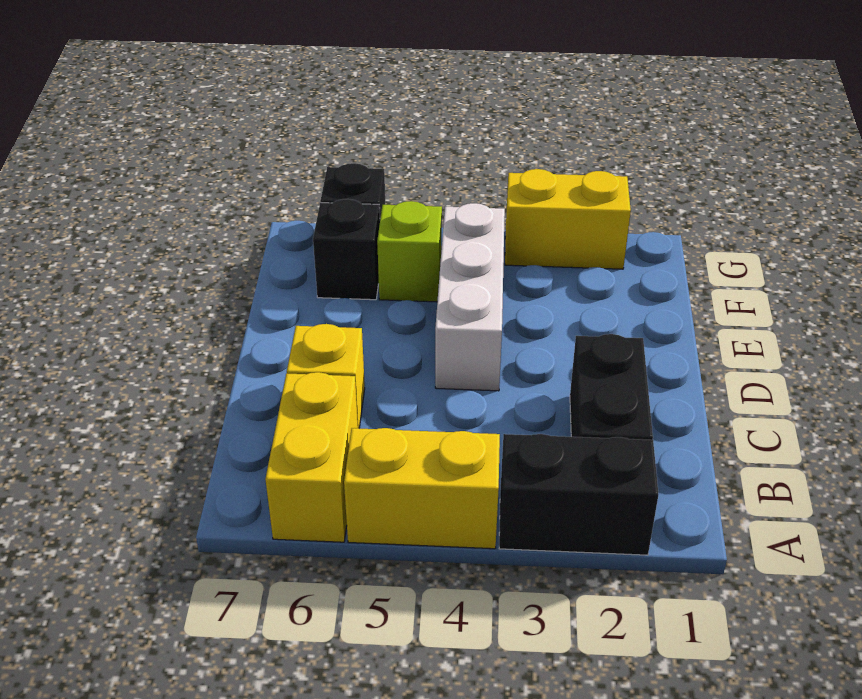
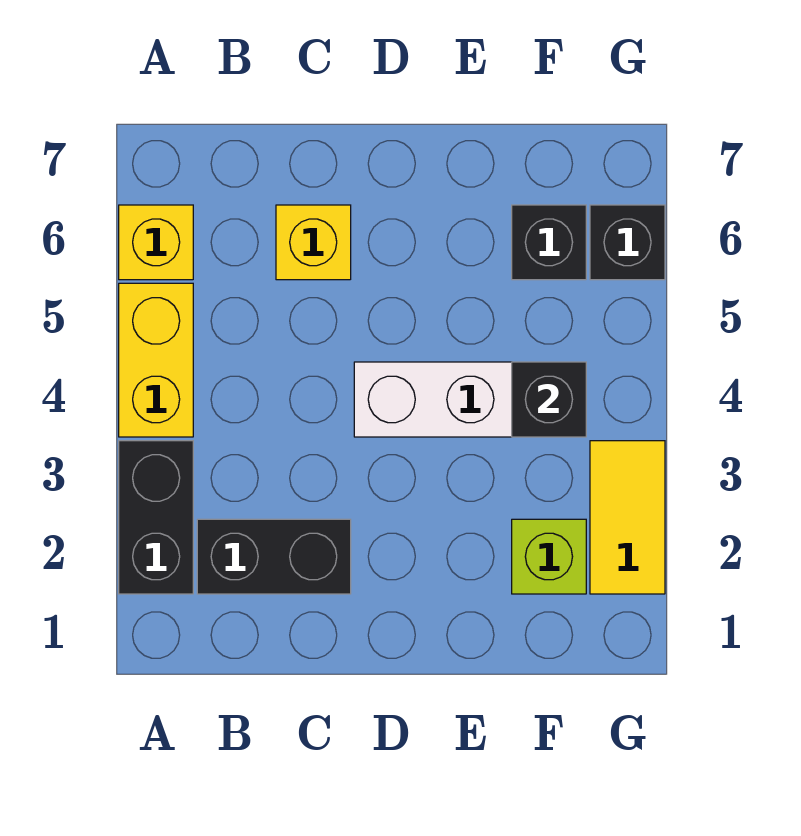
yellow brick A6:B6 level 1 -> yellow brick A6 level 1
none -> black brick F4 level 2
lime brick F5 level 1 -> lime brick F2 level 1
yellow brick G2:G3 level 1 -> yellow tile G2:G3 level 1

